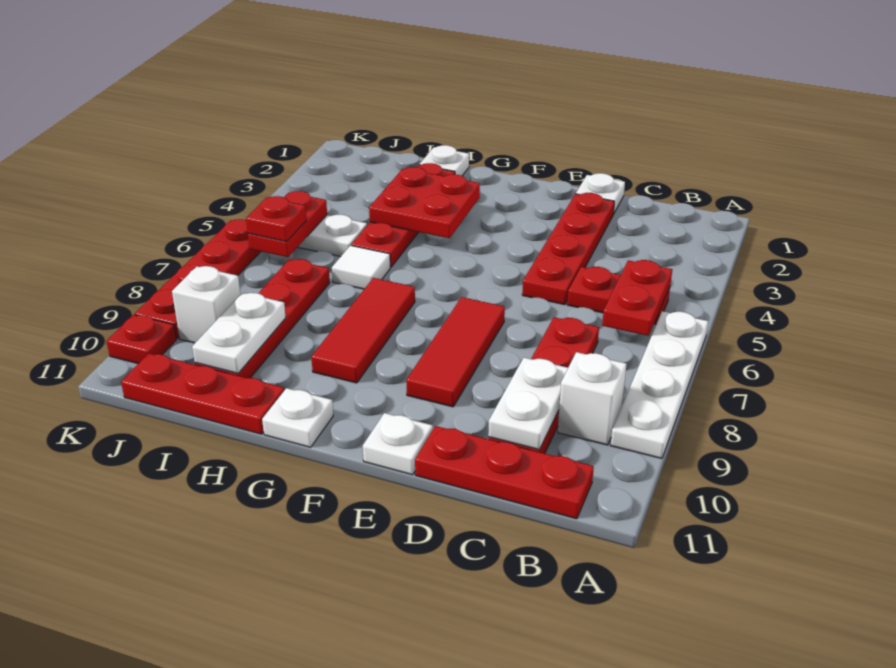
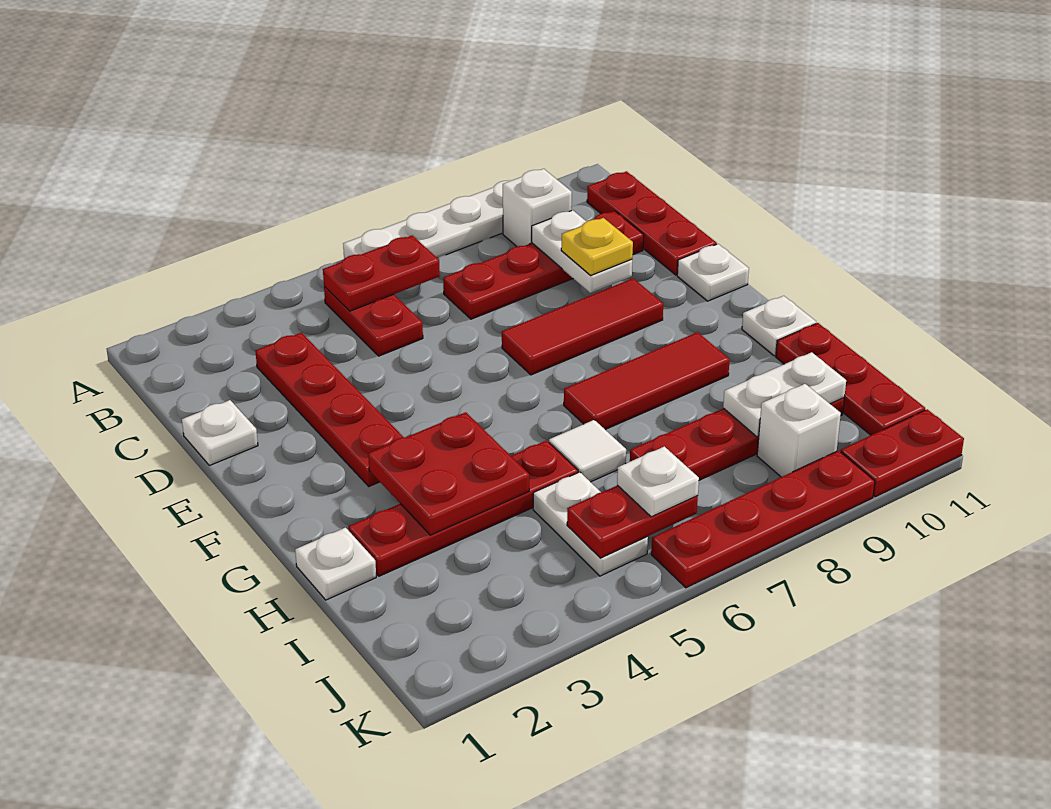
white plate C9:C10 level 2 -> white plate C9:D9 level 2
red plate D2:D5 level 1 -> red plate C3:F3 level 1
none -> yellow plate D9 level 3
red plate J6 level 3 -> white plate J6 level 3
red plate K10 level 1 -> red plate K10:K11 level 1

